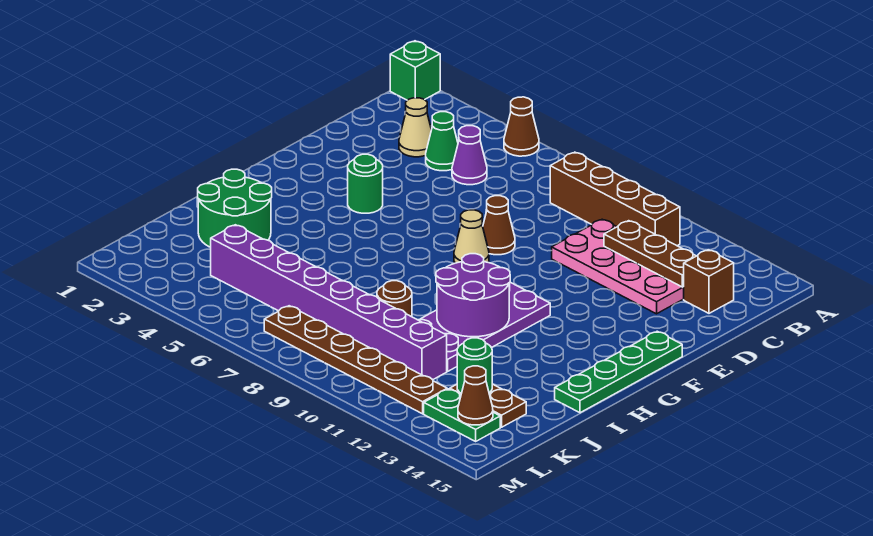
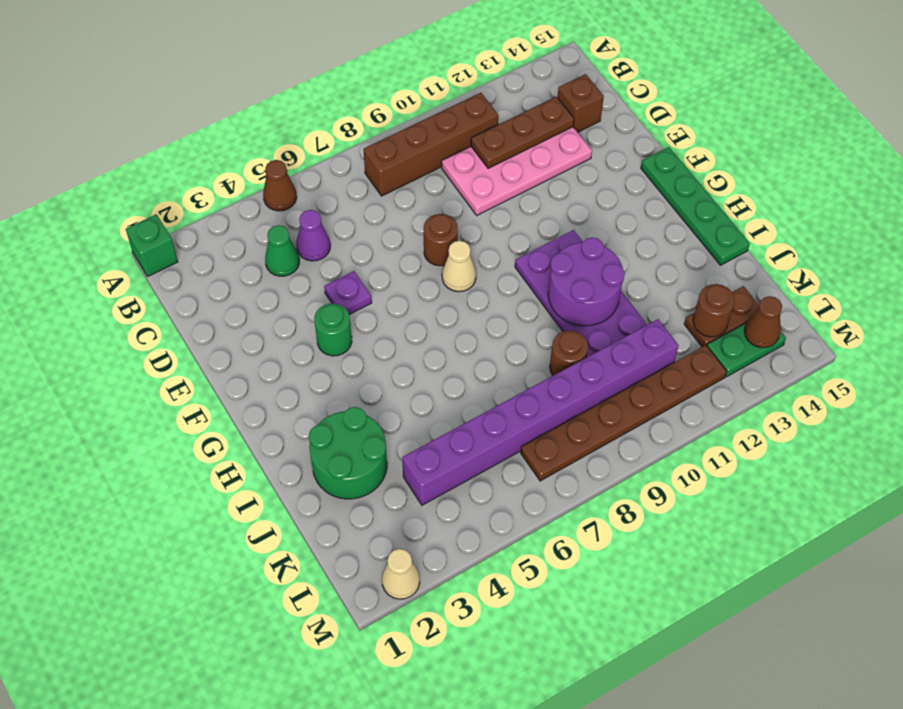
tan cone C3 level 1 -> tan cone M2 level 1
none -> purple plate E5 level 1
brown cone E8 level 1 -> brown round brick E8 level 1
green round brick K13 level 2 -> brown round brick K13 level 2

